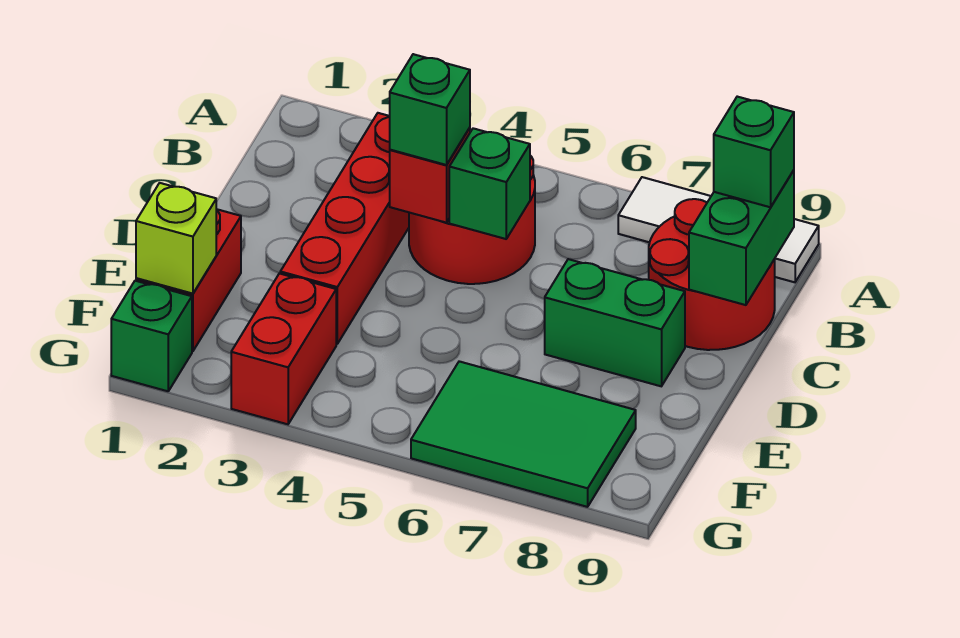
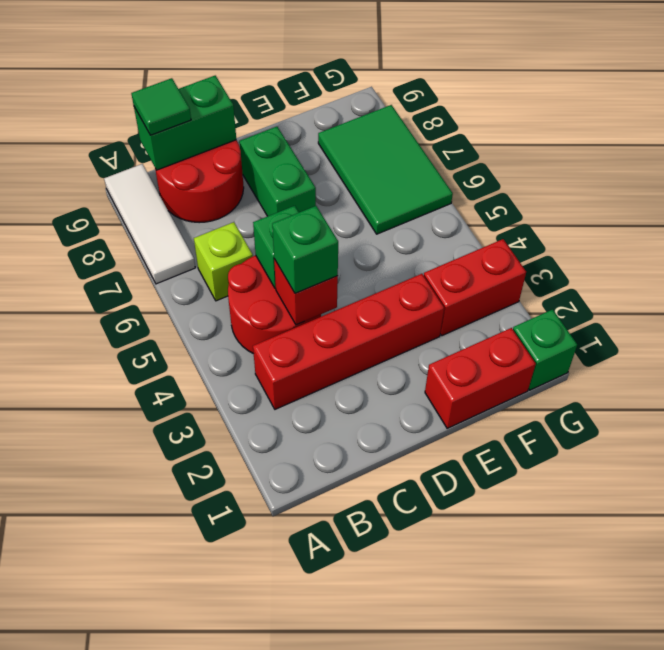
green brick B9 level 3 -> green tile B9 level 3
lime brick F1 level 2 -> lime brick B6 level 1

